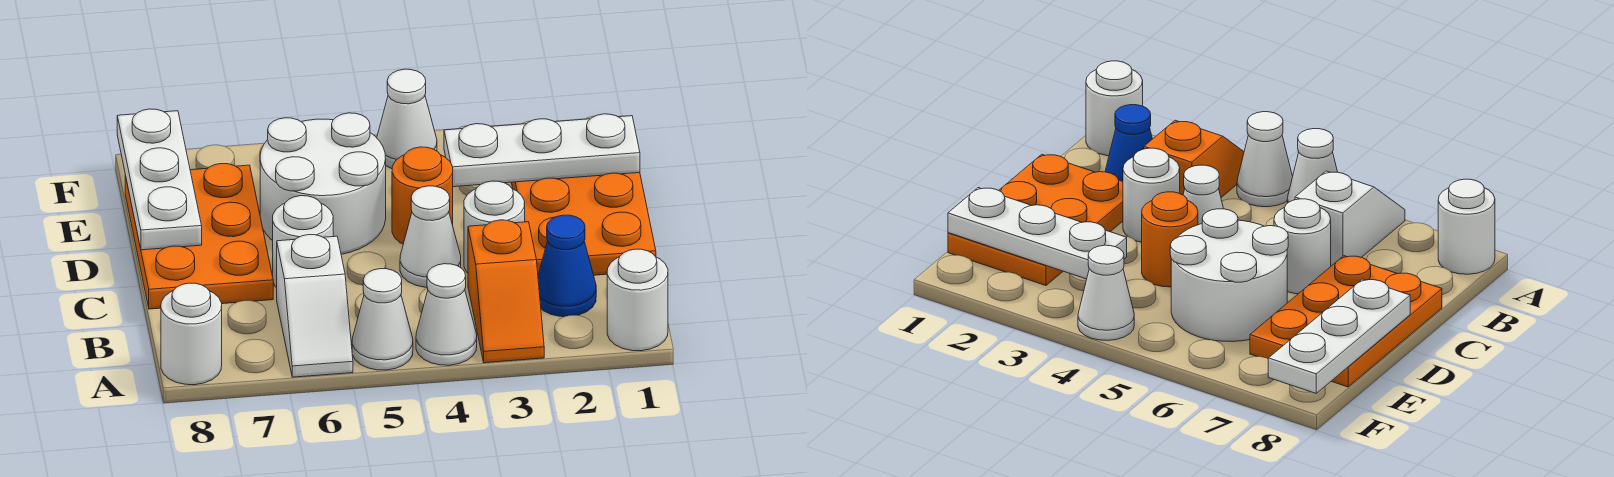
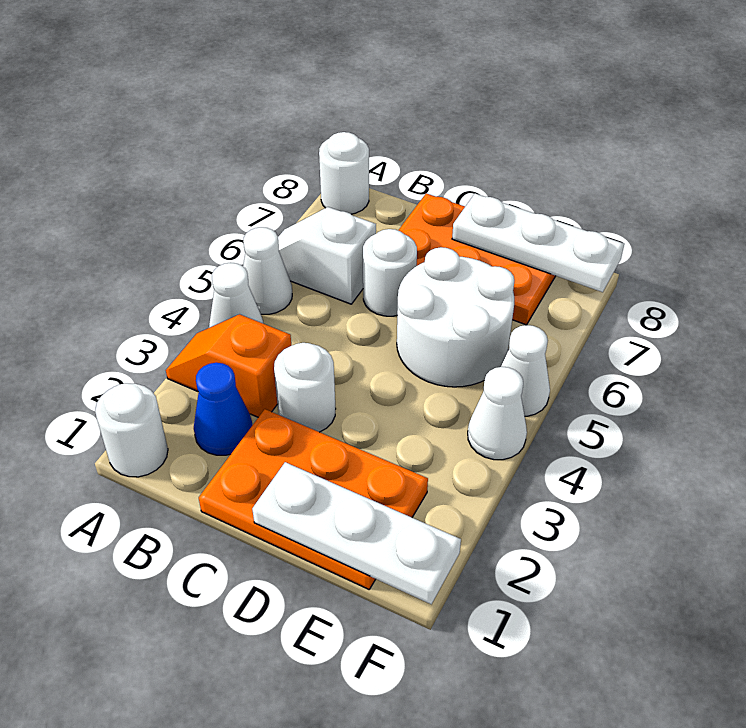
white cone C4 level 1 -> white cone F5 level 1
orange round brick D4 level 1 -> none
white plate E1:E3 level 2 -> white plate D1:F1 level 2

